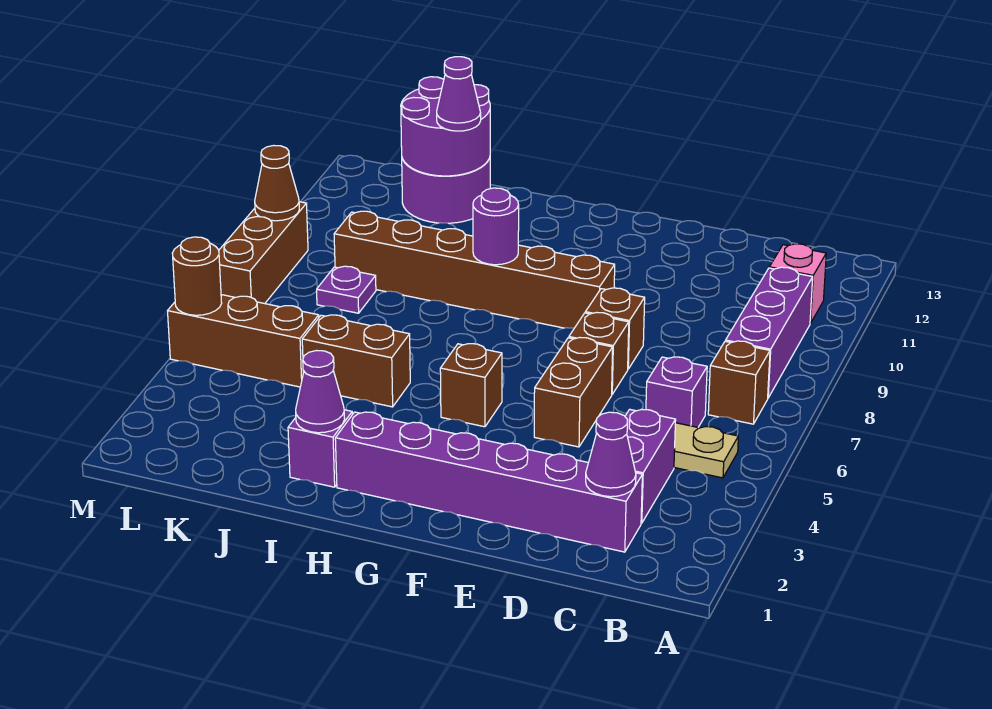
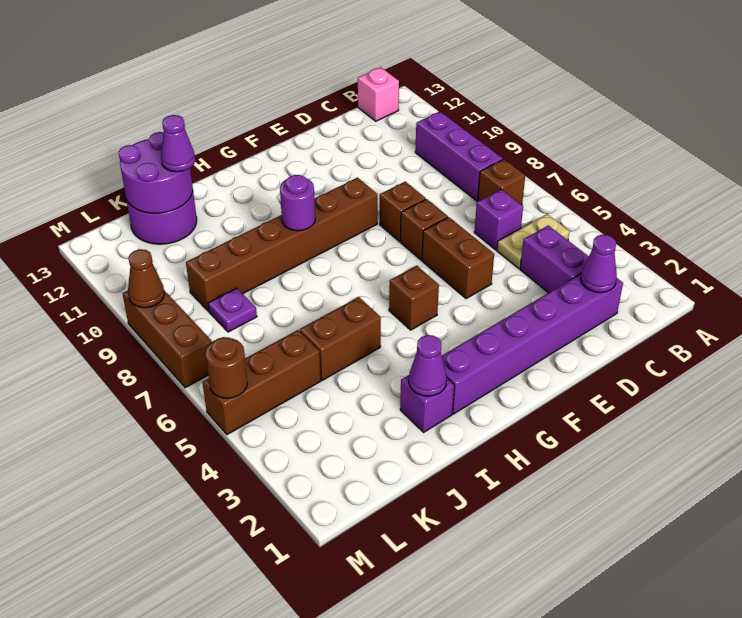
pink brick B11 level 1 -> pink brick B13 level 1

